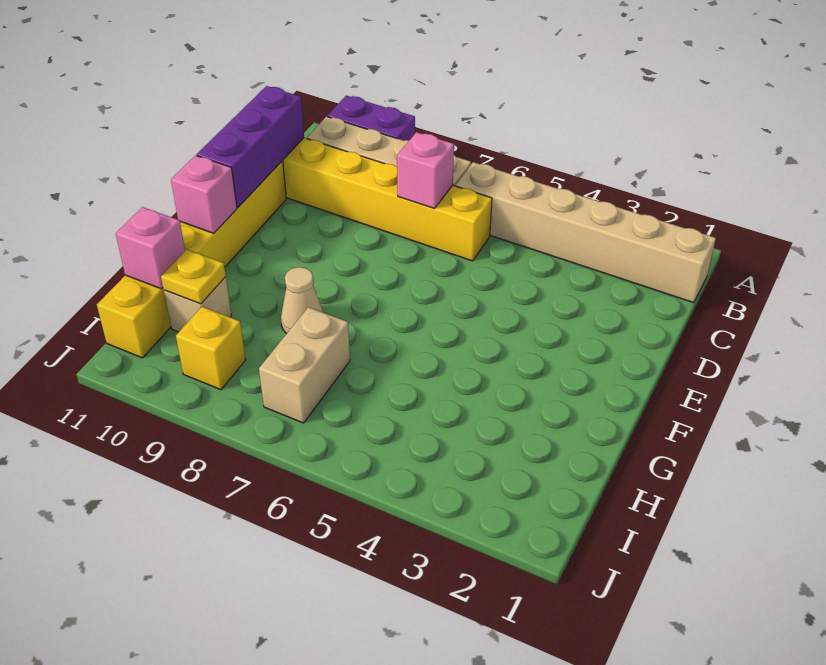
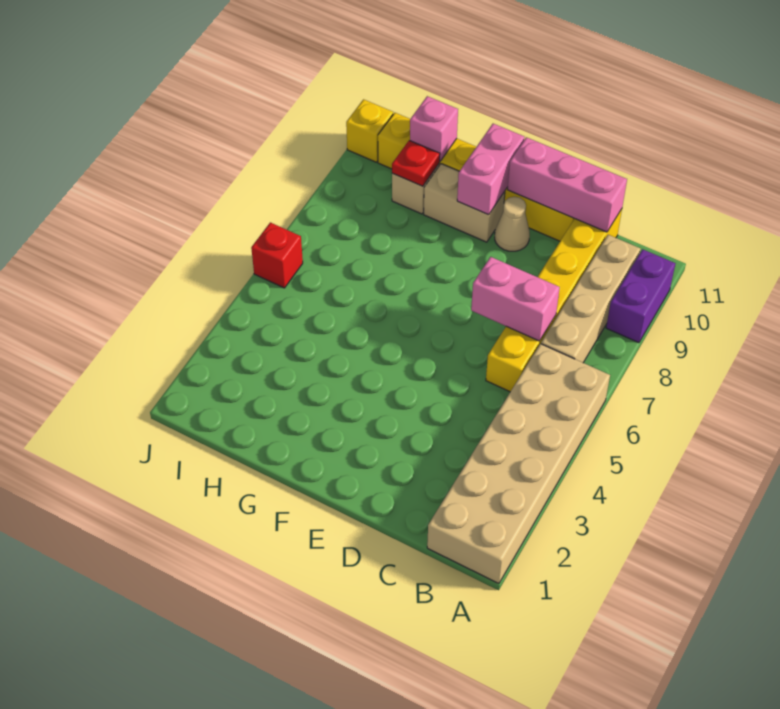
tan brick B1:B6 level 1 -> tan brick A1:B6 level 1
pink brick C7 level 2 -> pink brick C7:D7 level 2
purple brick C11:E11 level 2 -> pink brick C11:E11 level 2
pink brick F11 level 2 -> pink brick F10:F11 level 2
tan cone G8 level 1 -> tan cone E10 level 1
tan brick H7:I7 level 1 -> tan brick F10:G10 level 1
yellow plate H10 level 2 -> red plate H10 level 2
yellow brick I9 level 1 -> yellow brick J11 level 1
none -> red brick J6 level 1

